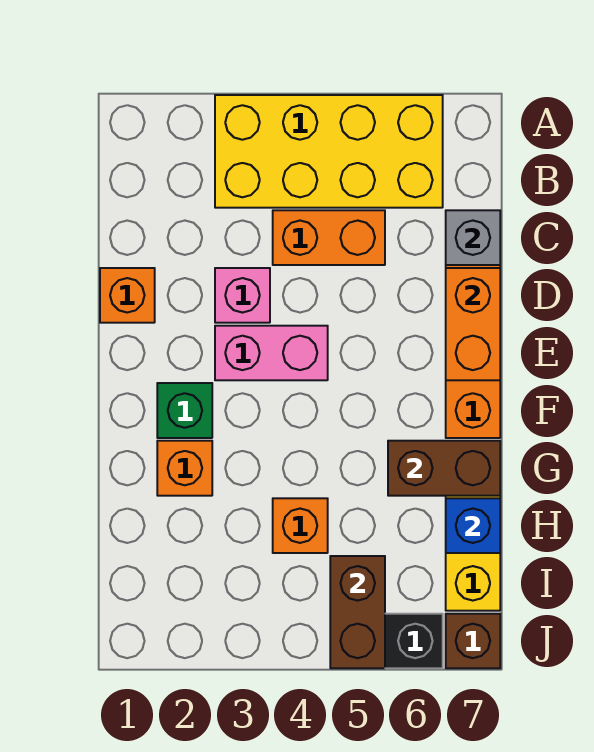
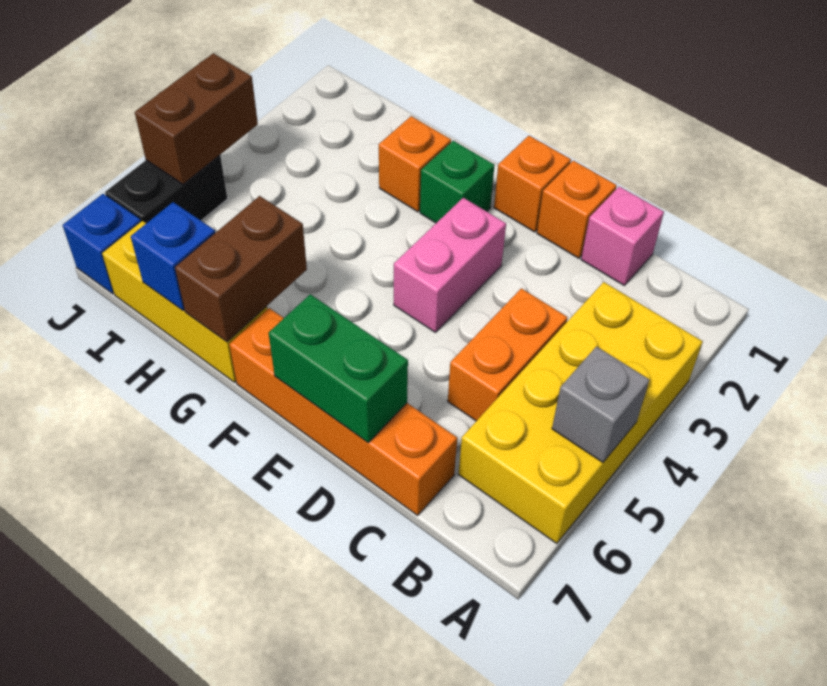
grey brick C7 level 2 -> grey brick A5 level 2
pink brick D3 level 1 -> pink brick C1 level 1
orange brick D7:E7 level 2 -> green brick D7:E7 level 2
orange brick H4 level 1 -> orange brick E1 level 1
brown brick I5:J5 level 2 -> brown brick J4:J5 level 2
brown brick J7 level 1 -> blue brick J7 level 1

